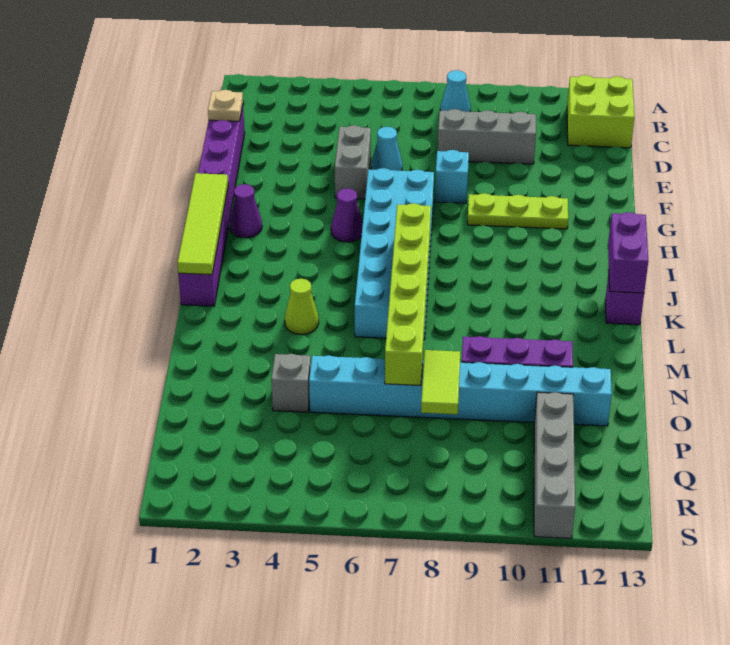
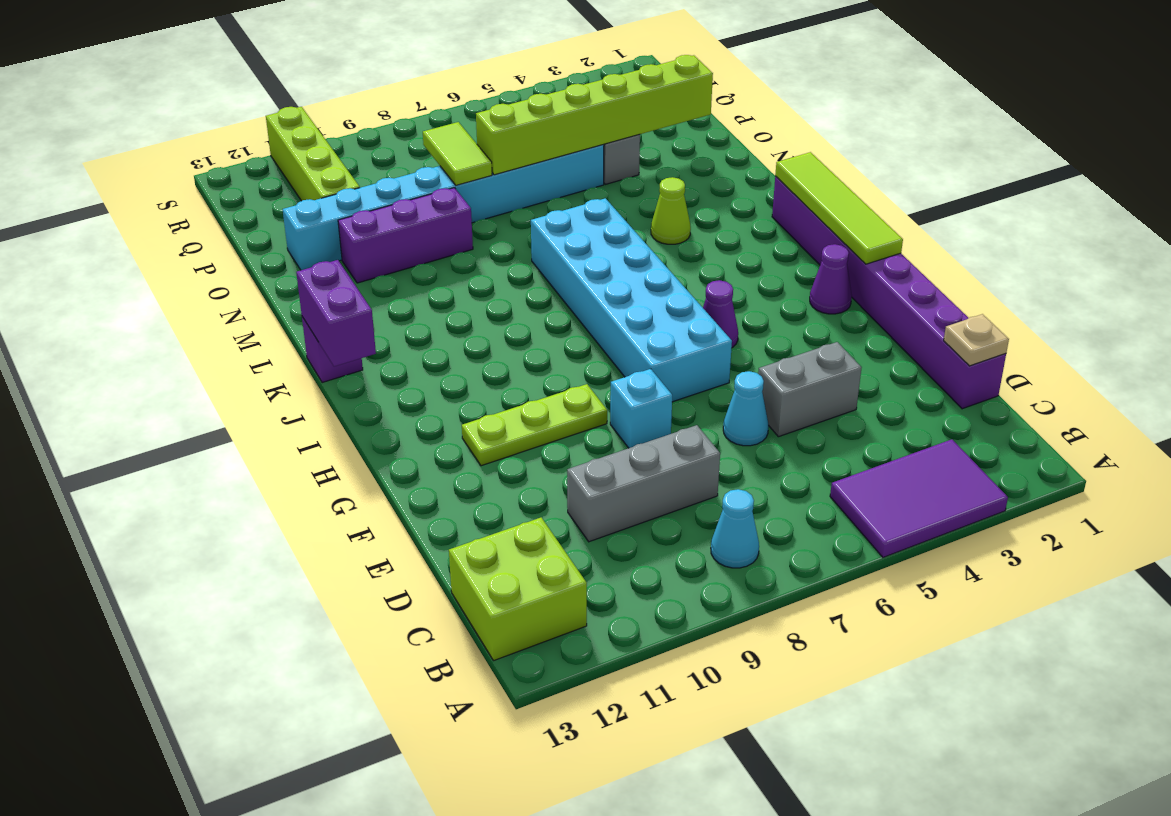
none -> purple tile A3:B5 level 1
grey brick E5:F5 level 1 -> grey brick E4:E5 level 1
lime brick J7:O7 level 2 -> lime brick O2:O7 level 2
grey brick P11:S11 level 1 -> lime brick P11:S11 level 1

